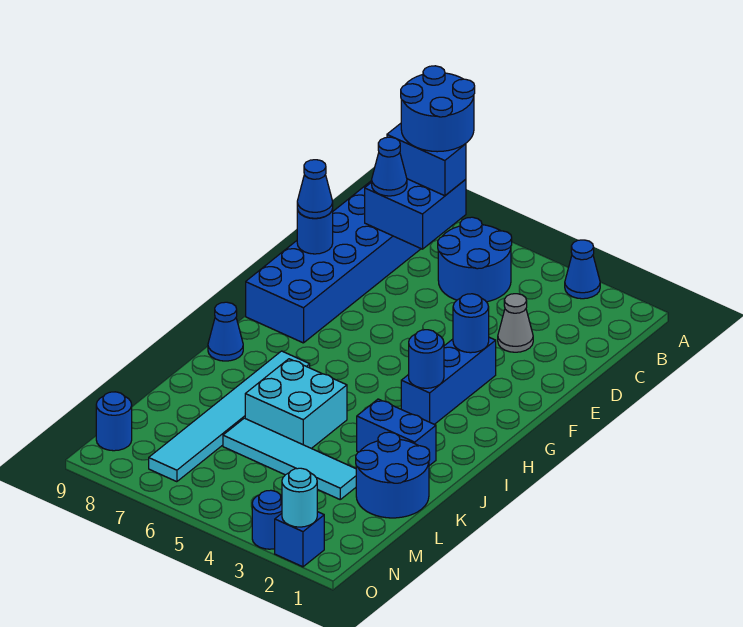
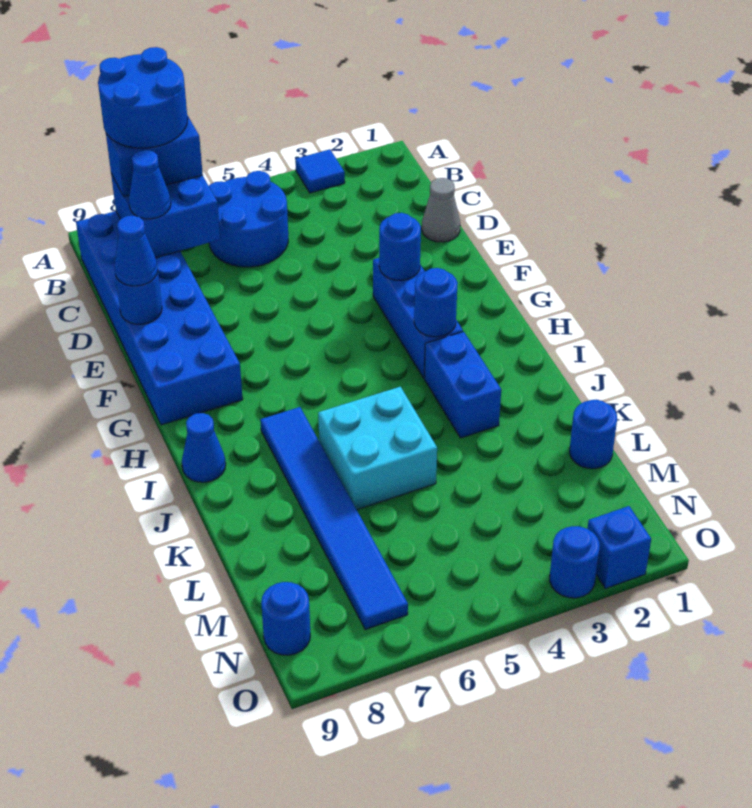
blue cone A3 level 1 -> blue tile A3 level 1
grey cone D3 level 1 -> grey cone D1 level 1
cyan tile I7:N7 level 1 -> blue tile I7:N7 level 1
blue brick J2:J3 level 1 -> blue brick I3:J3 level 1
blue round brick K1:L2 level 1 -> blue round brick L1 level 1
cyan tile L3:L6 level 1 -> none
cyan round brick O2 level 2 -> none

